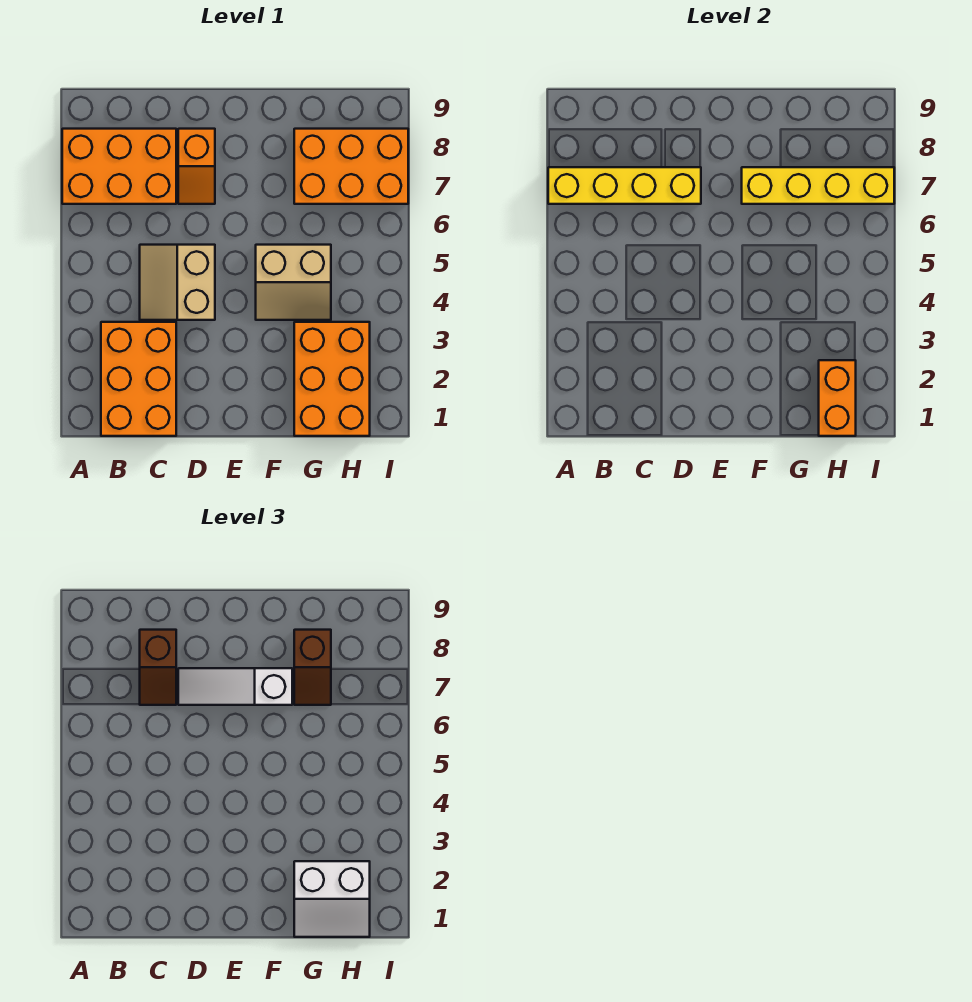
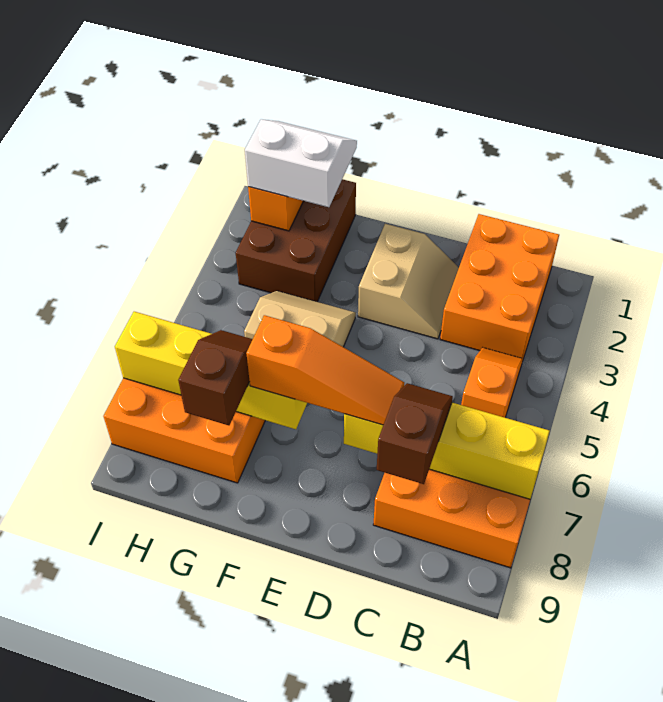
tan slope C4:D5 level 1 top D -> tan slope D2:E3 level 1 top E
orange slope D7:D8 level 1 top 8 -> orange slope B4:B5 level 1 top 5
white slope D7:F7 level 3 top F -> orange slope D7:F7 level 3 top F
orange brick G1:H3 level 1 -> brown brick G1:H3 level 1

